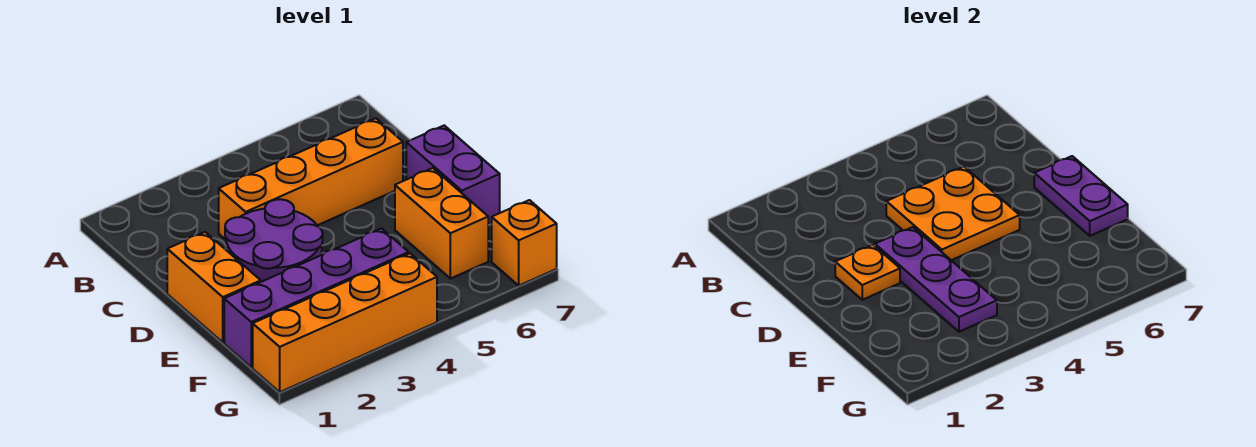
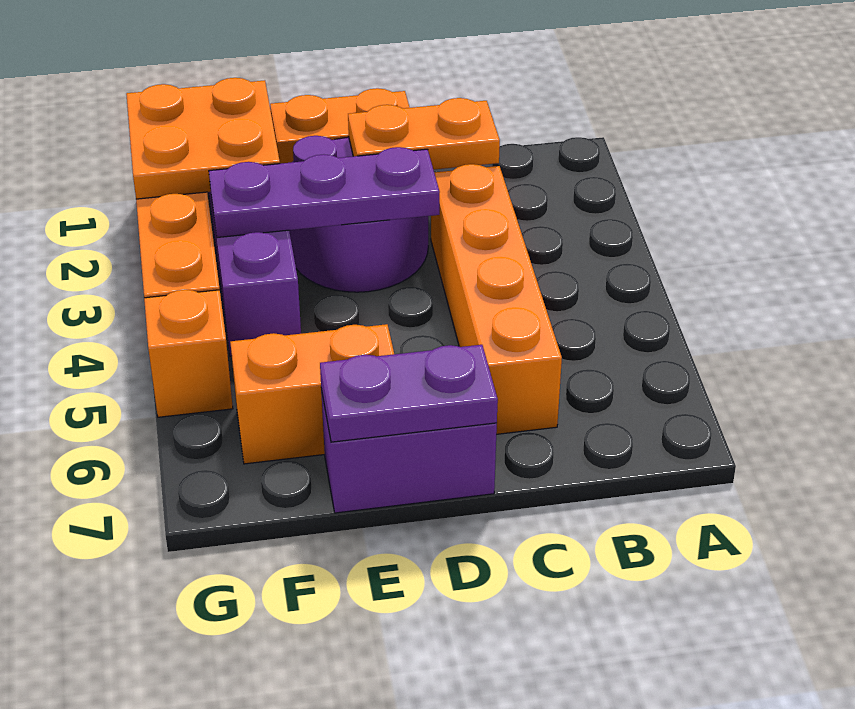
orange plate C4:D5 level 2 -> orange plate F1:G2 level 2
orange plate D2 level 2 -> orange plate C2:D2 level 2
orange brick G7 level 1 -> orange brick G5 level 1

